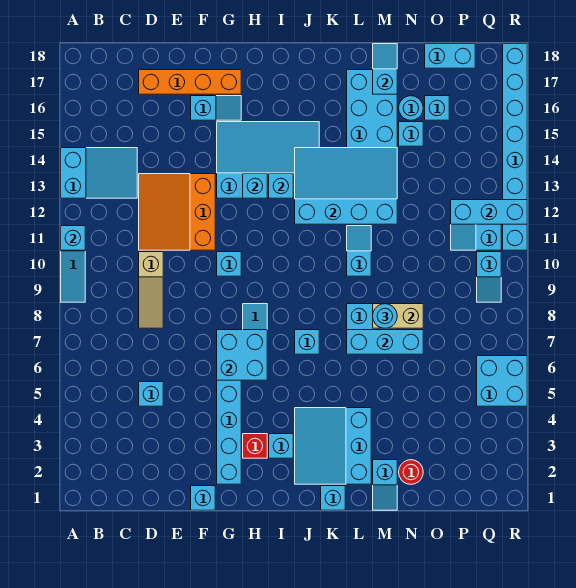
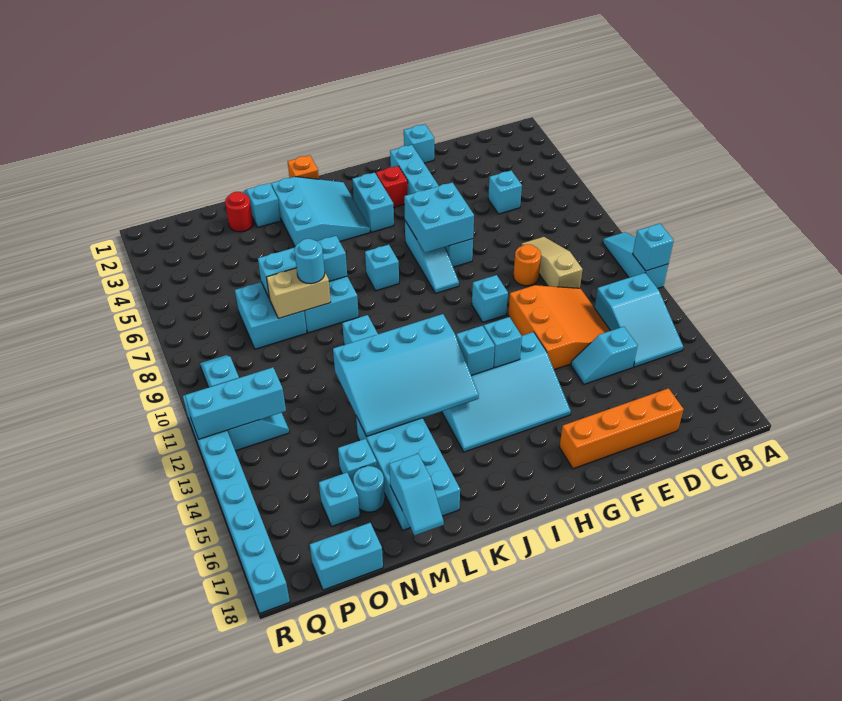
cyan slope A13:C14 level 1 top A -> cyan slope B12:C14 level 1 top 12
none -> orange round brick E9 level 1
cyan slope F16:G16 level 1 top F -> cyan slope D14:E14 level 1 top D
cyan brick I3 level 1 -> cyan brick I3:I4 level 1
cyan brick K1 level 1 -> orange brick K1 level 1
cyan brick Q5:R6 level 1 -> cyan brick N7:O8 level 1

